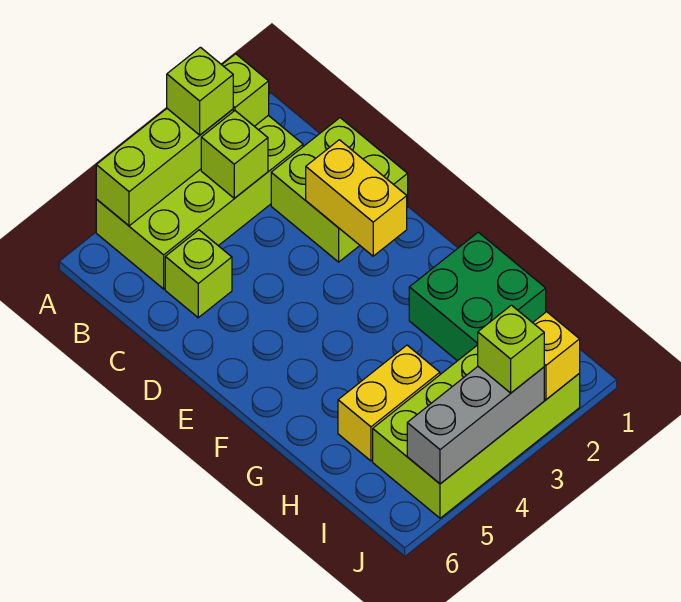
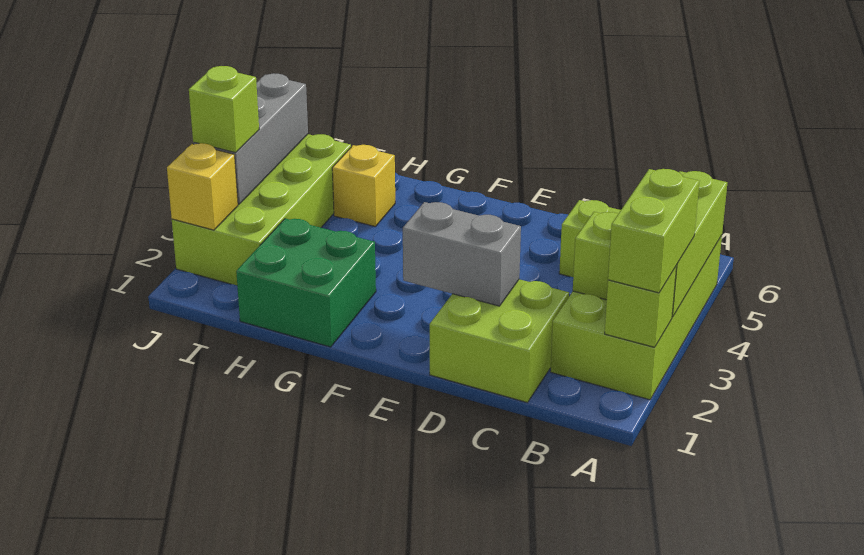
lime brick A3 level 3 -> lime brick A2:A3 level 3
yellow brick D2:E2 level 2 -> grey brick D2:E2 level 2
yellow brick H4:H5 level 1 -> yellow brick H5 level 1

